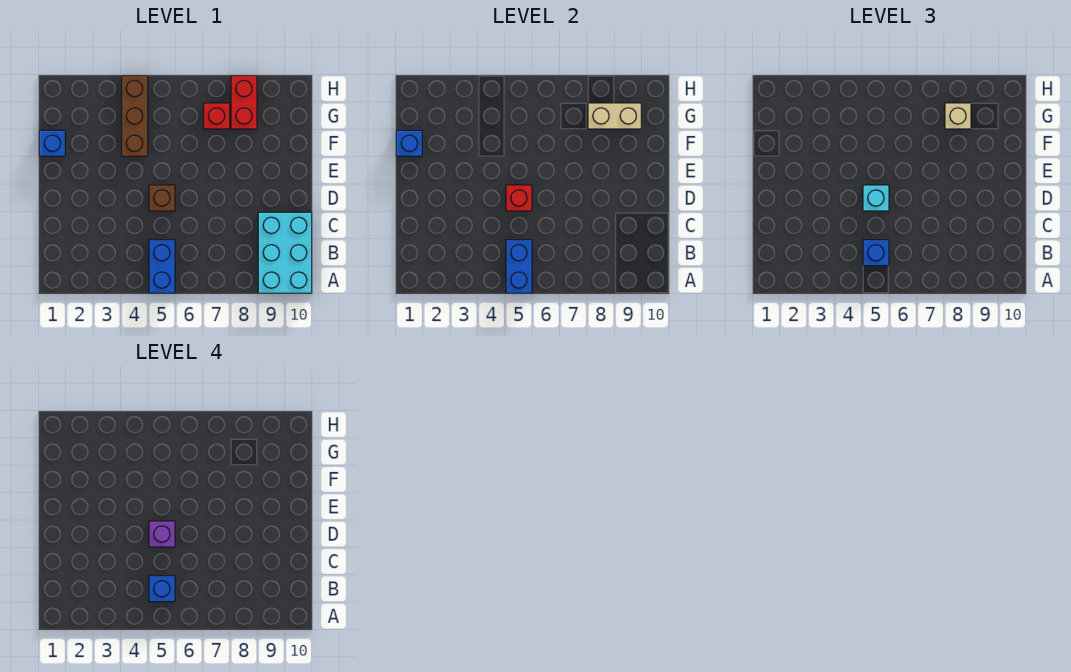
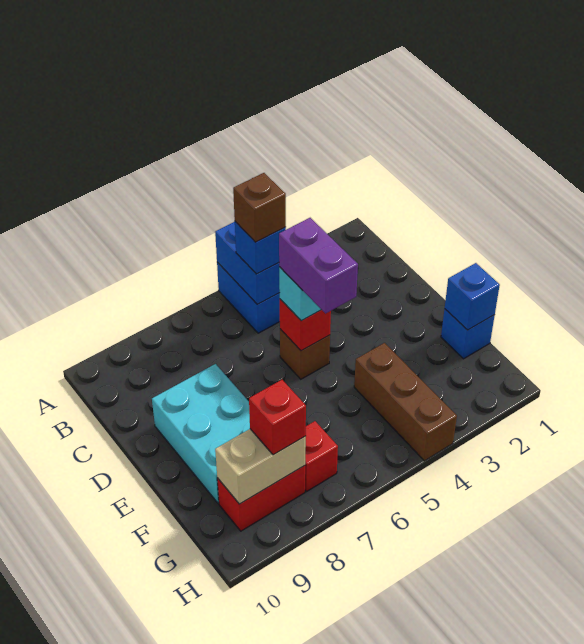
cyan brick A9:C10 level 1 -> cyan brick D8:F9 level 1
blue brick B5 level 4 -> brown brick B5 level 4
purple brick D5 level 4 -> purple brick D5:E5 level 4
red brick G8:H8 level 1 -> red brick G8:G9 level 1
tan brick G8 level 3 -> red brick G8 level 3

